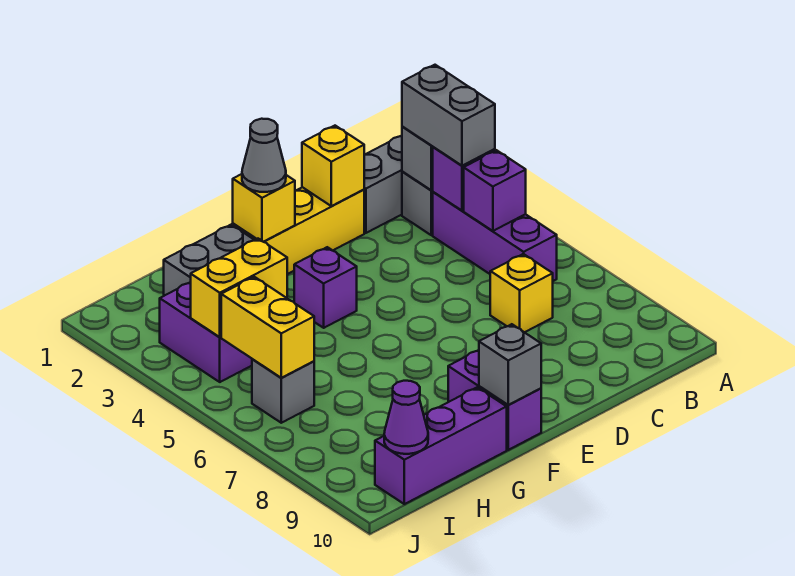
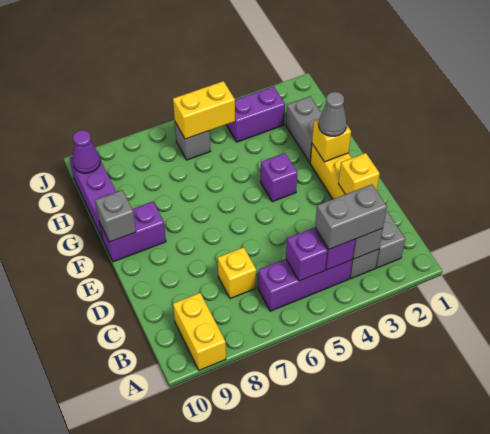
yellow brick H4:I4 level 2 -> yellow brick A9:B9 level 1

